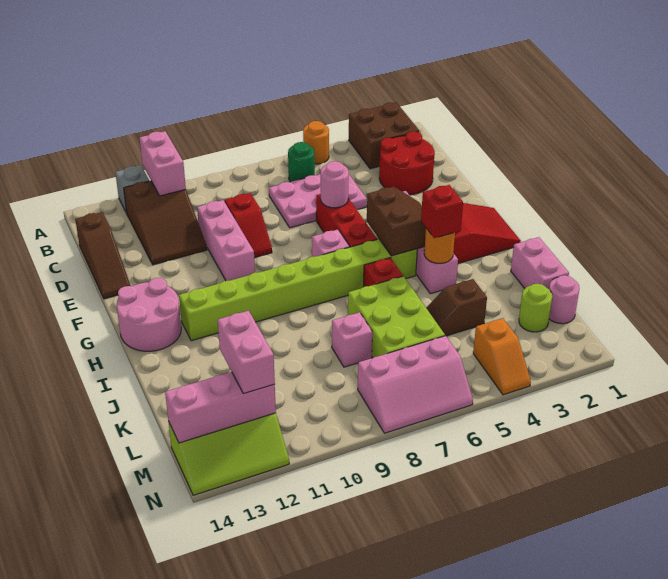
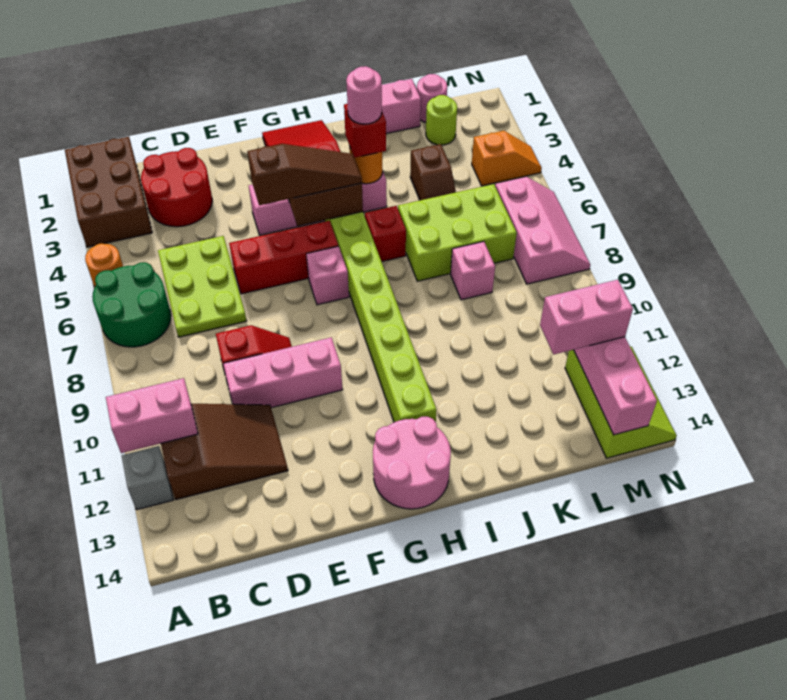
brown brick A2:B3 level 1 -> brown brick A1:B3 level 1
green round brick B6 level 1 -> green round brick A6:B7 level 1
pink plate C5:D7 level 1 -> lime plate C5:D7 level 1
brown slope C14:E14 level 1 top C -> brown slope F5:H5 level 3 top F
pink round brick E6 level 2 -> pink round brick I4 level 4

